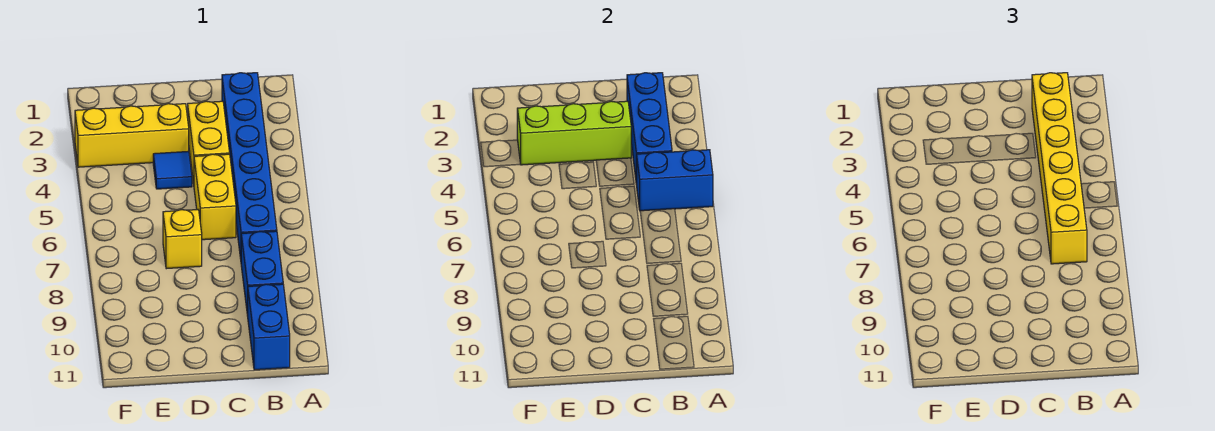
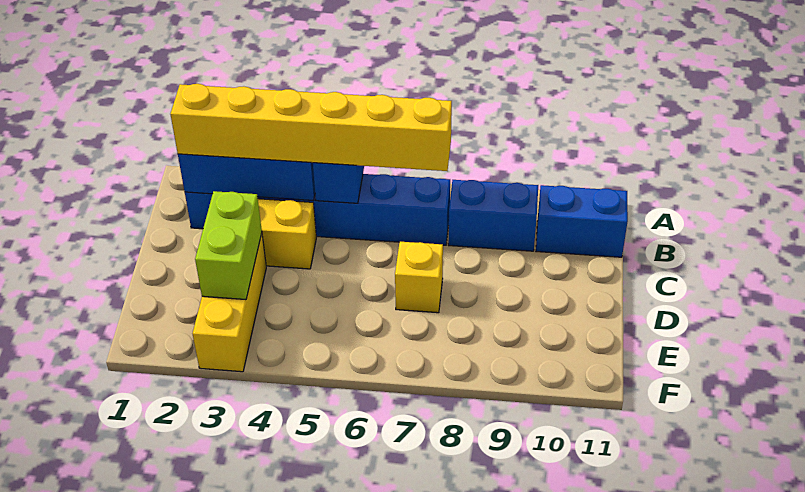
lime brick C3:E3 level 2 -> lime brick D3:E3 level 2
yellow brick C5:C6 level 1 -> none
blue tile D4 level 1 -> none

